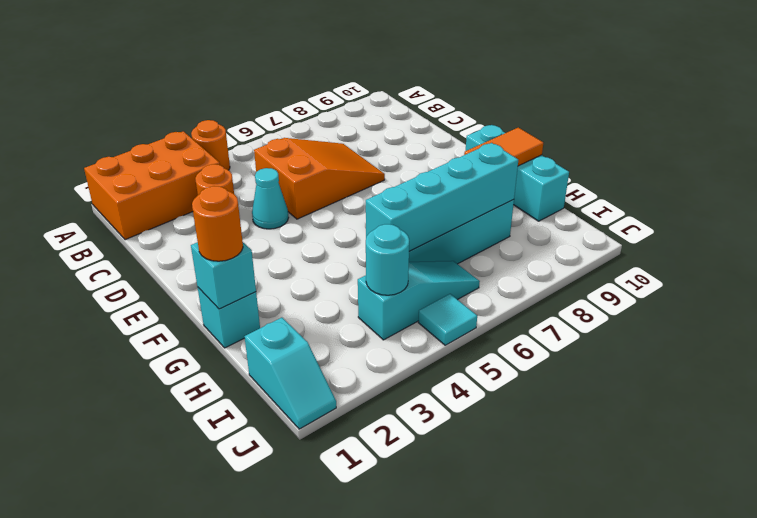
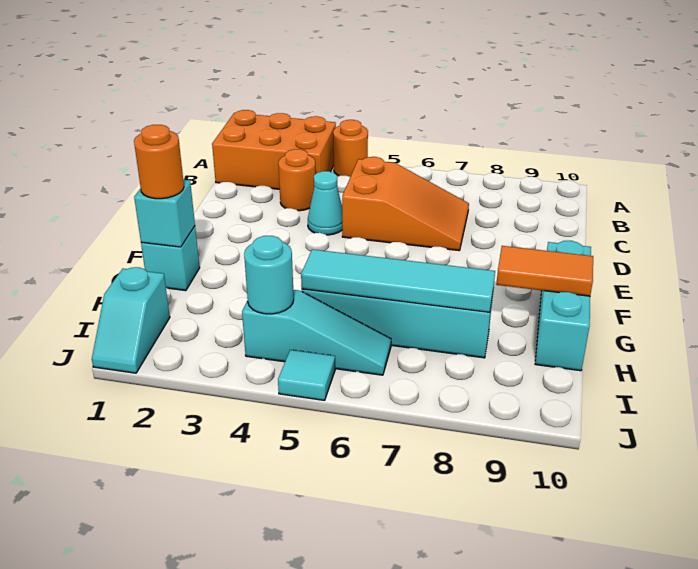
cyan brick H5:H8 level 2 -> cyan tile H5:H8 level 2

